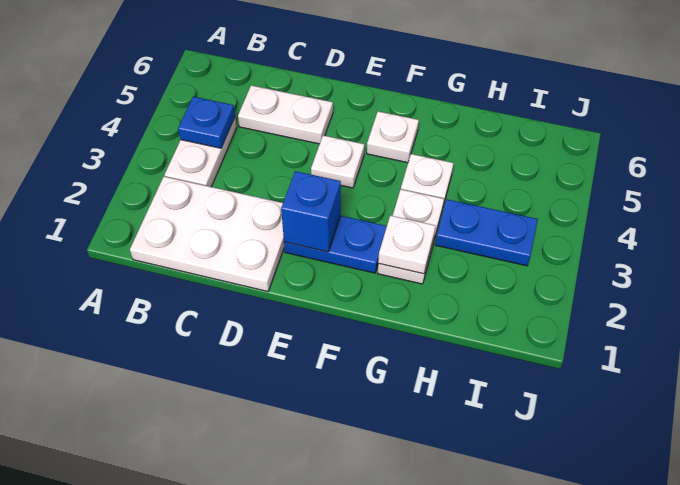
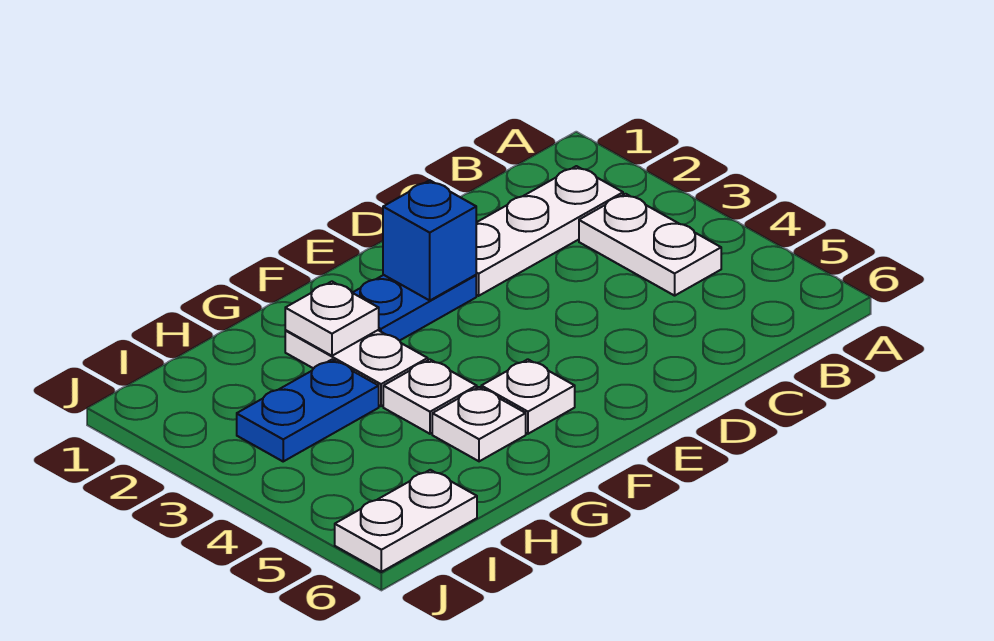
white plate B1:D2 level 1 -> white plate B2:D2 level 1
blue plate B4 level 2 -> none
white plate C5:D5 level 1 -> white plate I6:J6 level 1
white plate E4 level 1 -> white plate G5 level 1

